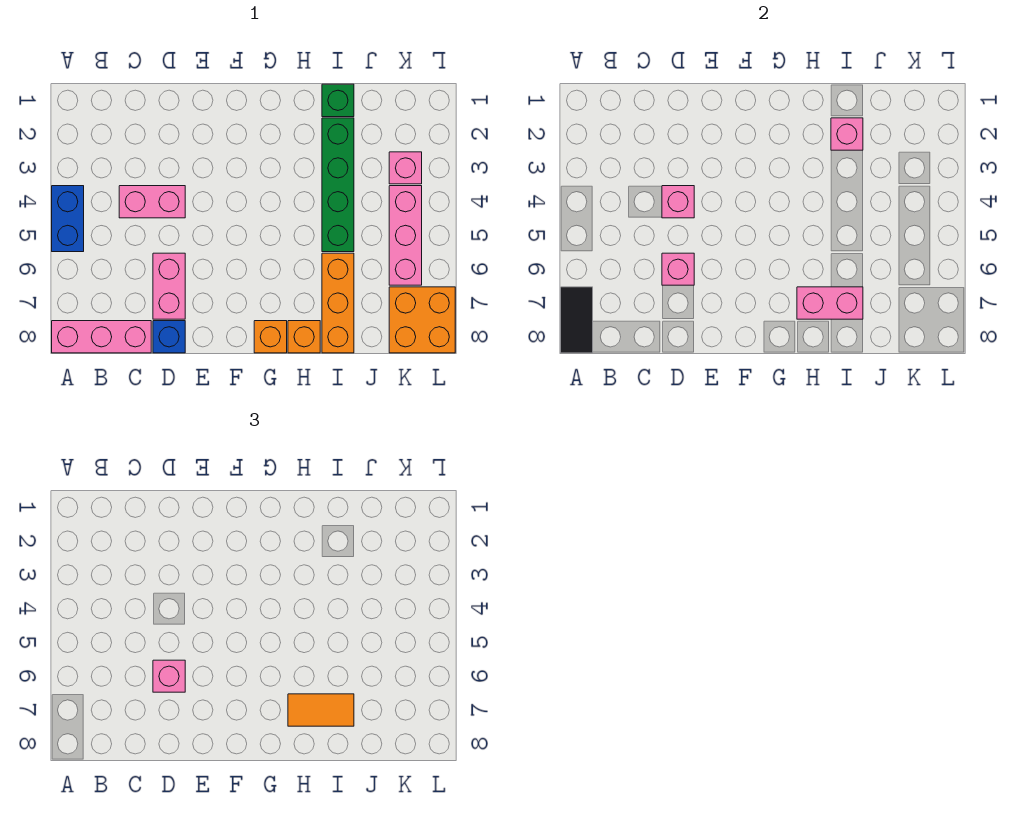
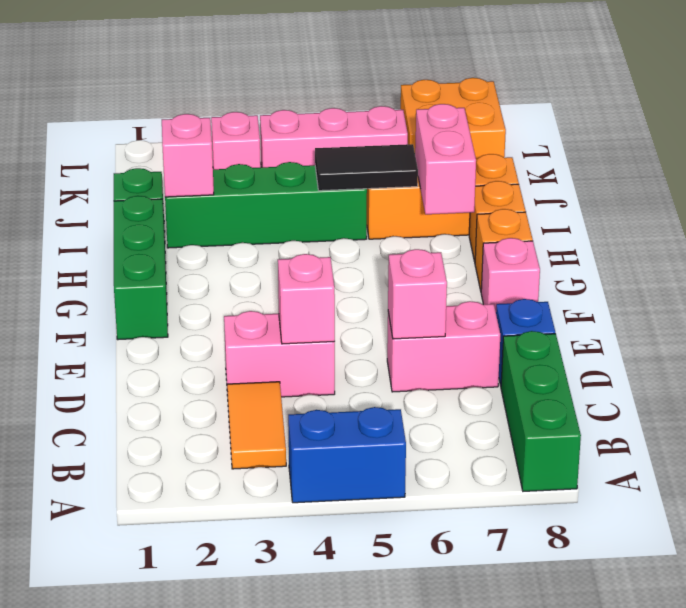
black tile A7:A8 level 2 -> black tile I5:I6 level 2
pink brick A8:C8 level 1 -> green brick A8:C8 level 1
pink brick C4:D4 level 1 -> pink brick D3:D4 level 1
pink brick D6 level 3 -> pink brick F8 level 1
none -> green brick F1:H1 level 1
orange tile H7:I7 level 3 -> orange tile B3:C3 level 1

